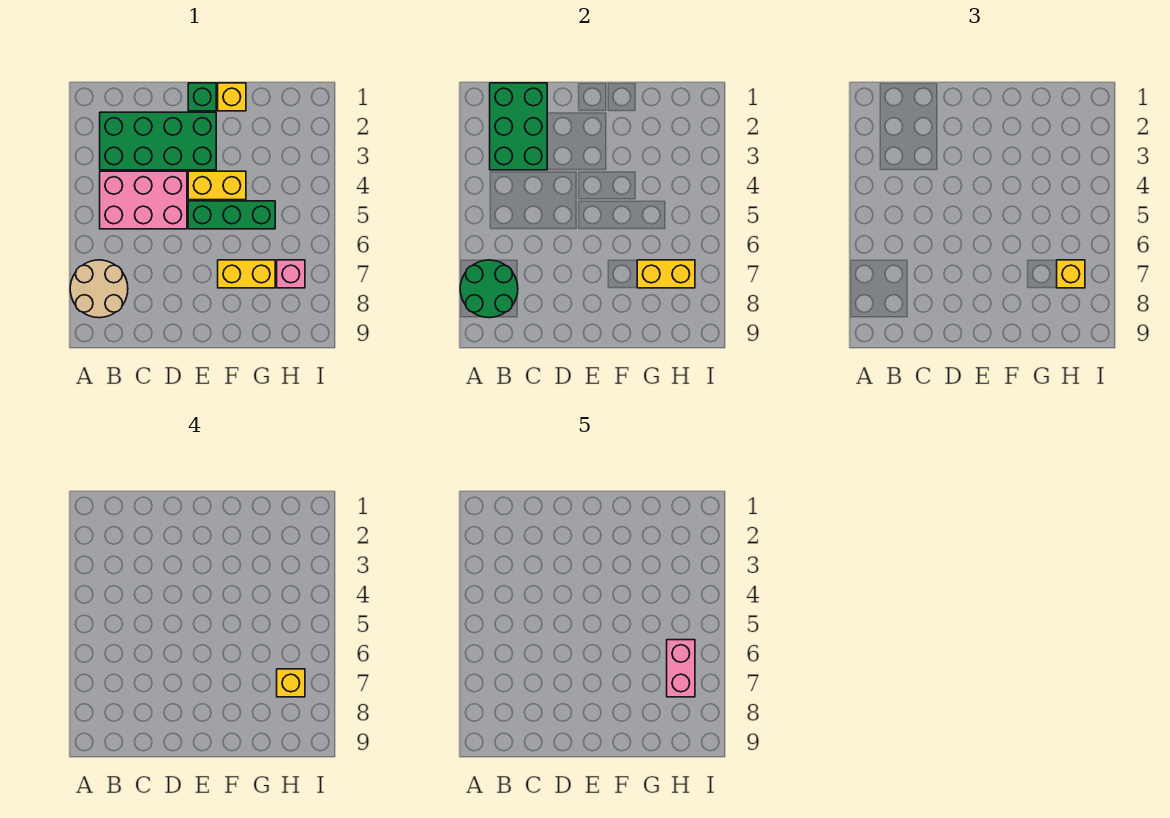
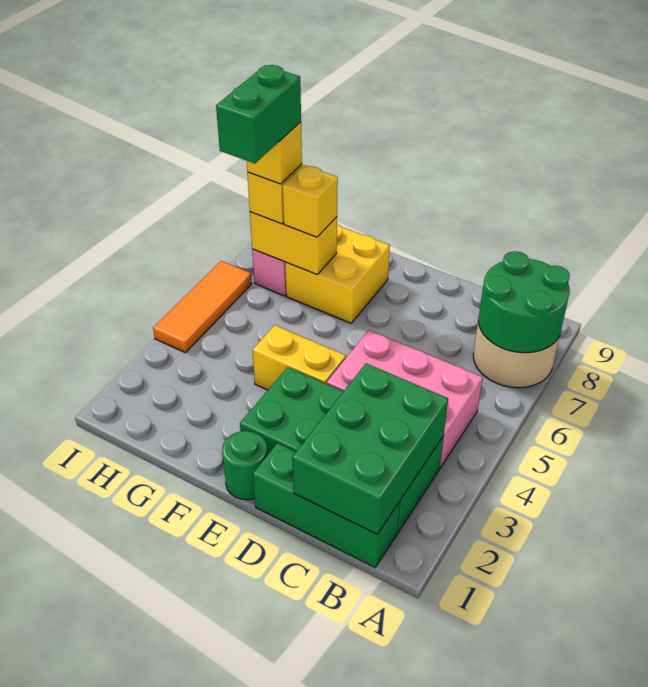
green brick E1 level 1 -> green round brick E1 level 1
green brick E5:G5 level 1 -> green brick B1:D1 level 1
yellow brick F1 level 1 -> yellow brick G7 level 3
yellow brick F7:G7 level 1 -> yellow brick F7:G8 level 1
pink brick H6:H7 level 5 -> green brick H6:H7 level 5
none -> orange tile I4:I6 level 1

